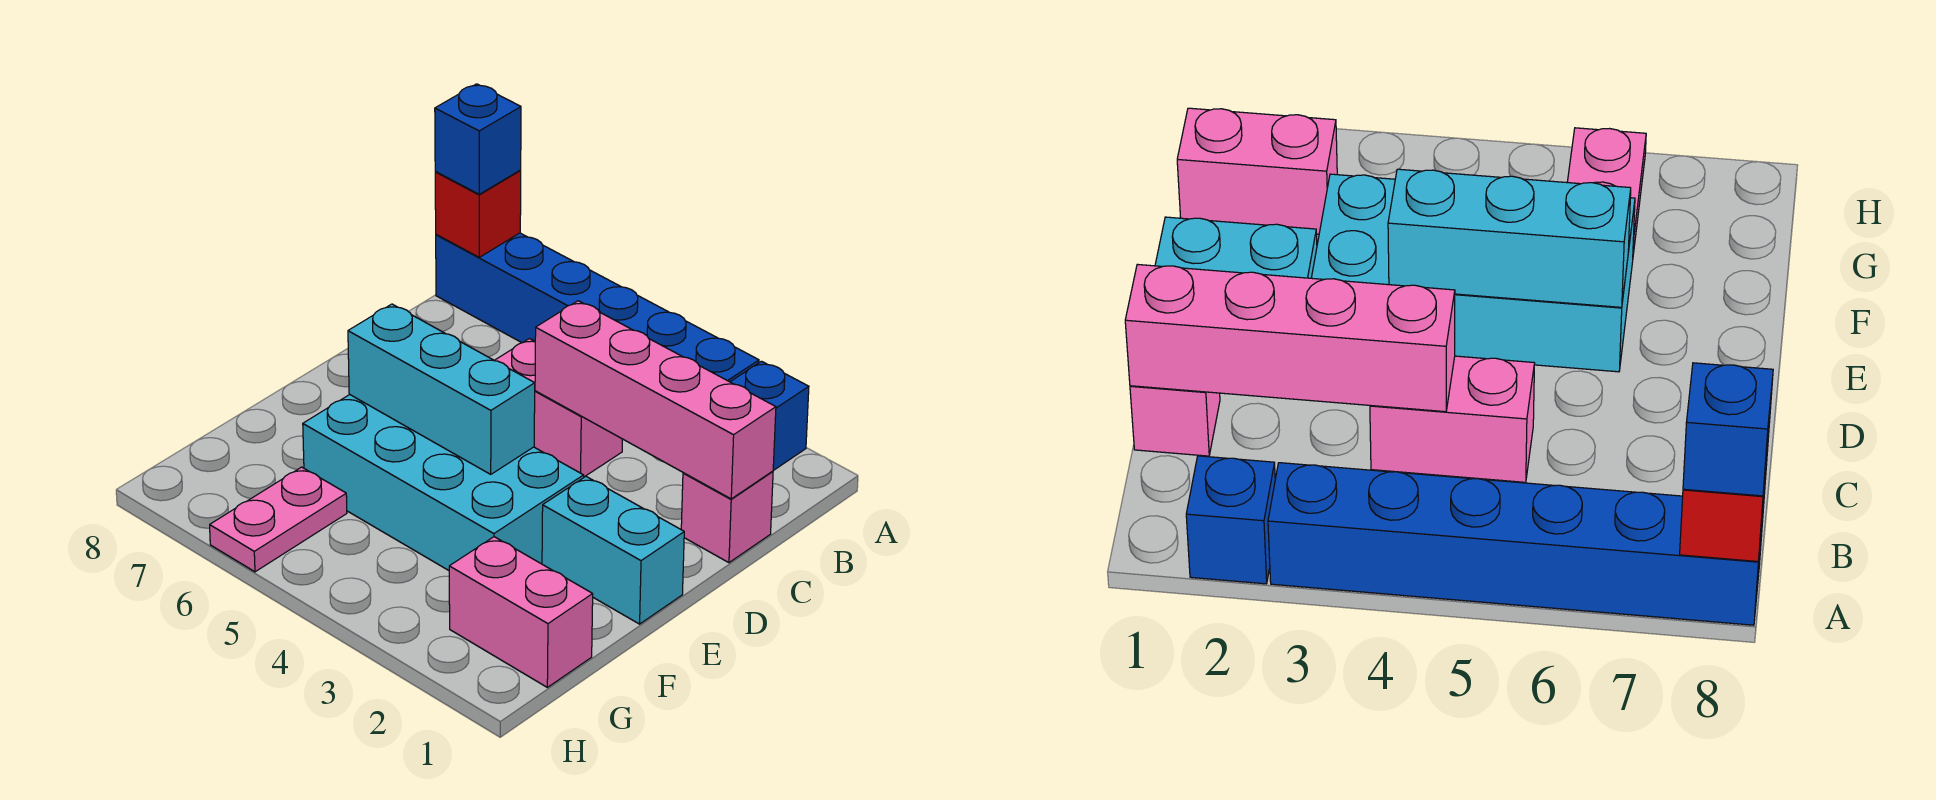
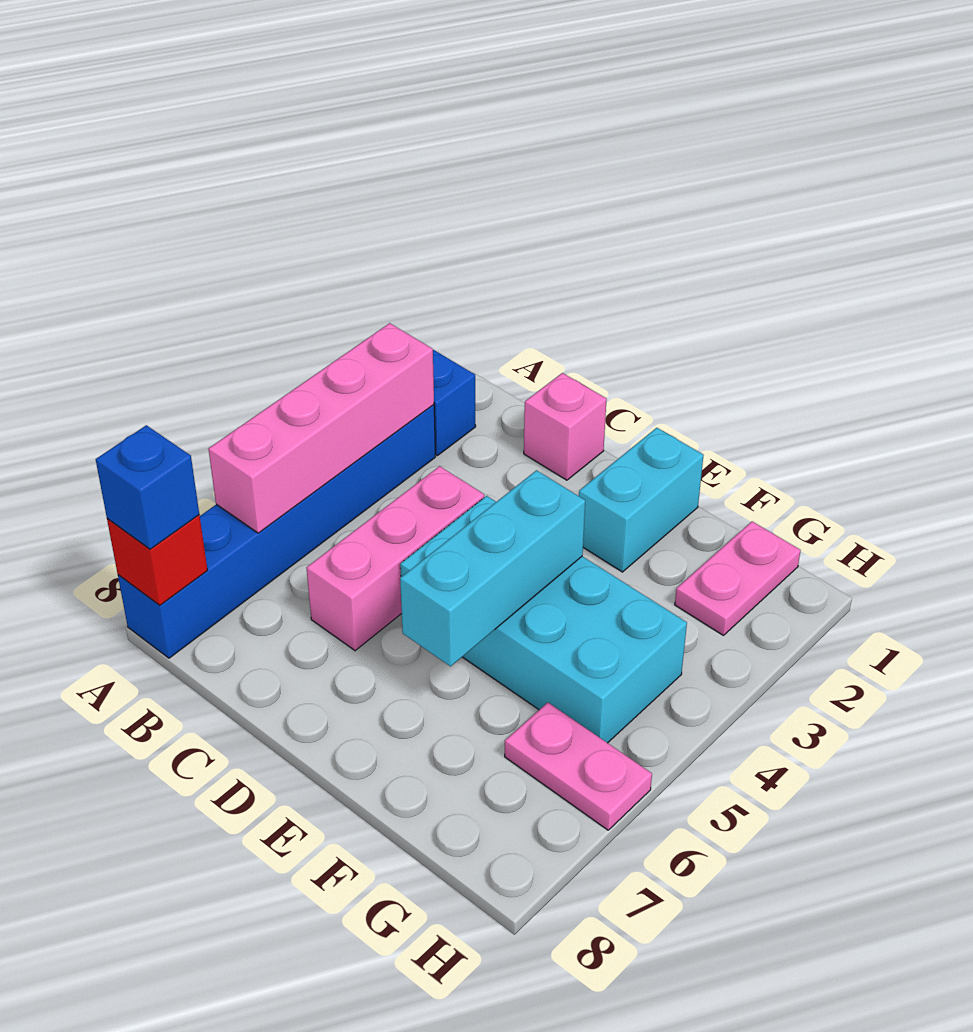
pink brick C1:C4 level 2 -> pink brick A3:A6 level 2
pink brick C4:C5 level 1 -> pink brick C4:C6 level 1
cyan brick E3:F6 level 1 -> cyan brick D4:G5 level 1
pink brick G1:G2 level 1 -> pink plate G1:G2 level 1

